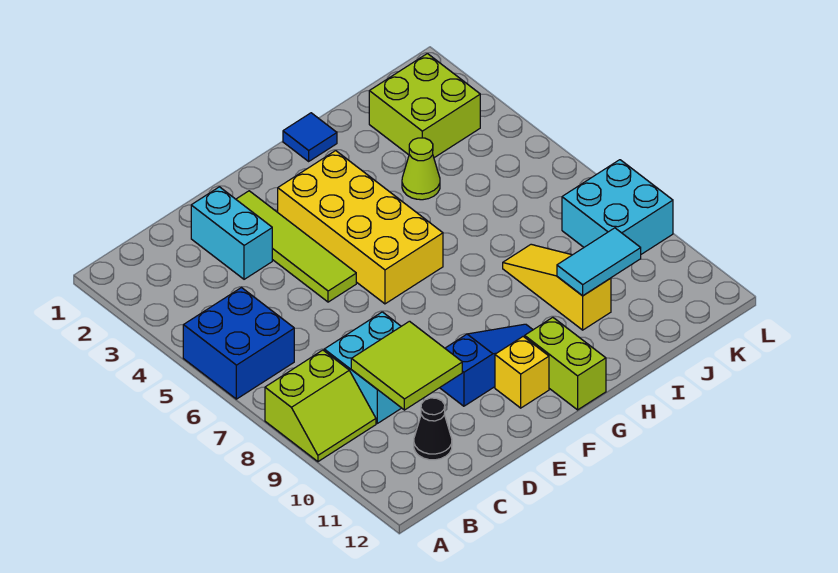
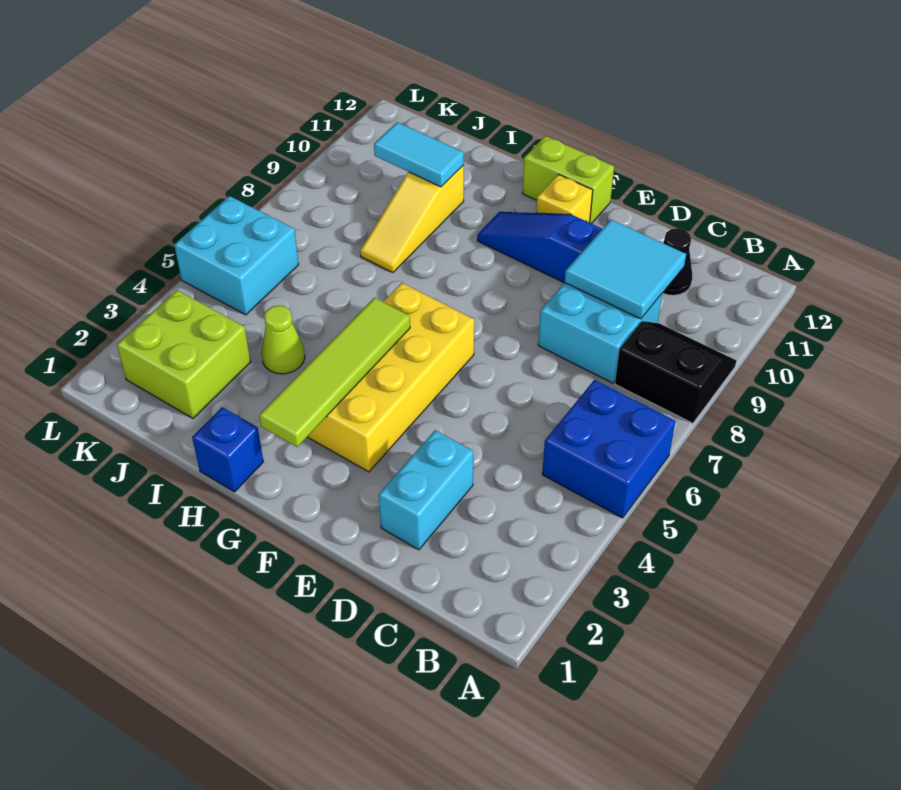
lime slope A8:B9 level 1 top 8 -> black slope A8:B9 level 1 top 8
lime tile C9:D10 level 2 -> cyan tile C9:D10 level 2
lime tile E2:E5 level 1 -> lime tile G2:G5 level 2
lime brick G11:G12 level 1 -> lime brick F12:G12 level 1
blue tile H1 level 1 -> blue brick H1 level 1
cyan brick K8:L9 level 1 -> cyan brick K5:L6 level 1

